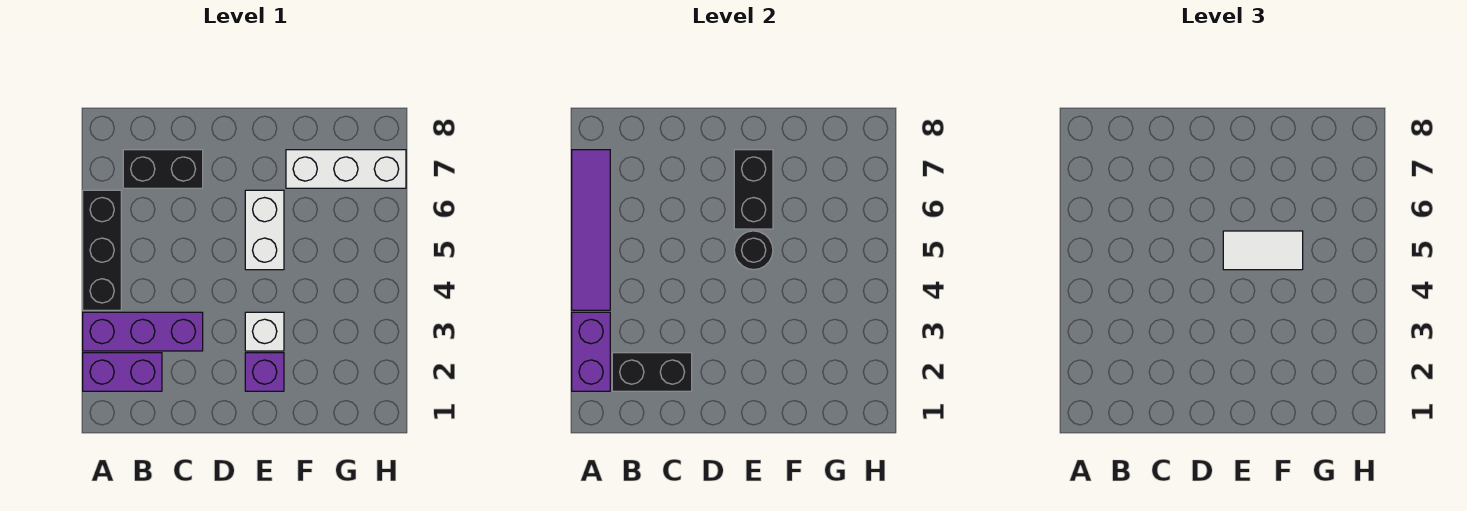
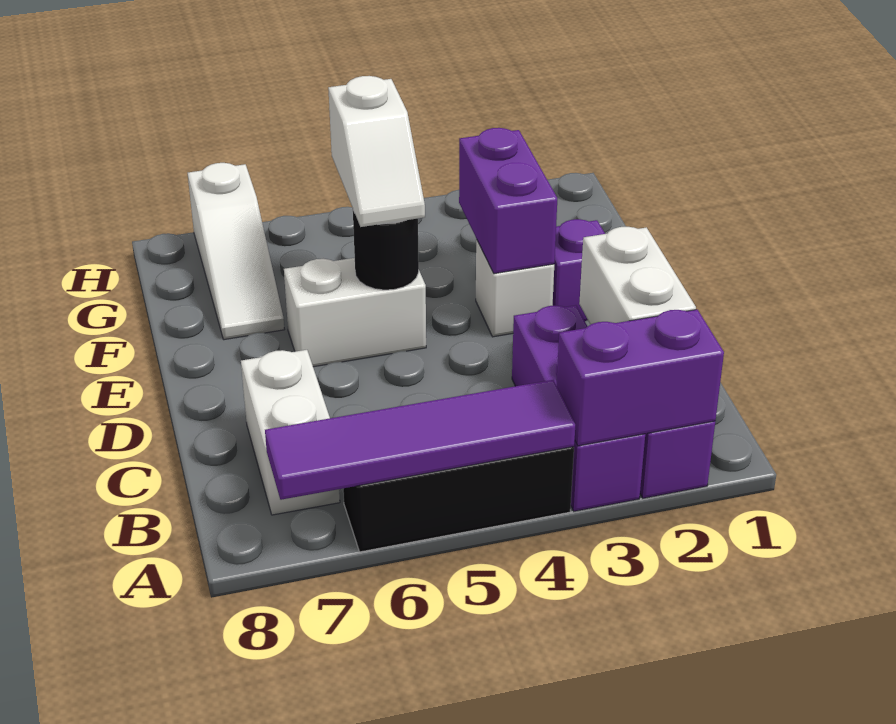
black brick B2:C2 level 2 -> white brick B2:C2 level 2
black brick B7:C7 level 1 -> white brick B7:C7 level 1
none -> purple brick E3:F3 level 2
white tile E5:F5 level 3 -> white slope E5:F5 level 3 top F
black brick E6:E7 level 2 -> none
white brick F7:H7 level 1 -> white slope F7:H7 level 1 top H

